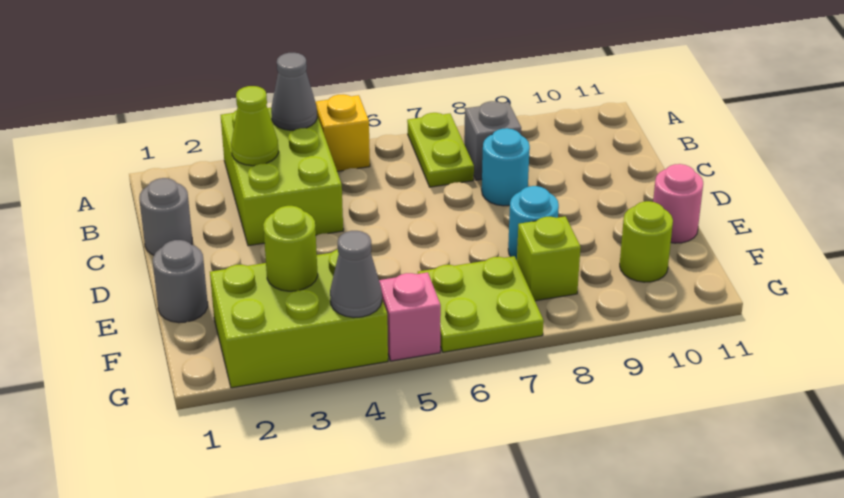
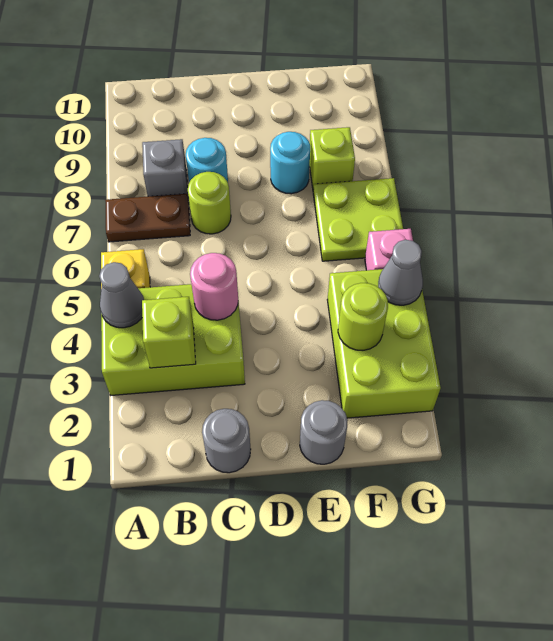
lime plate A7:B7 level 1 -> brown plate A7:B7 level 1
lime cone B3 level 2 -> lime brick B3 level 2
pink round brick E11 level 1 -> pink round brick C4 level 2
lime round brick F10 level 1 -> lime round brick C7 level 1

